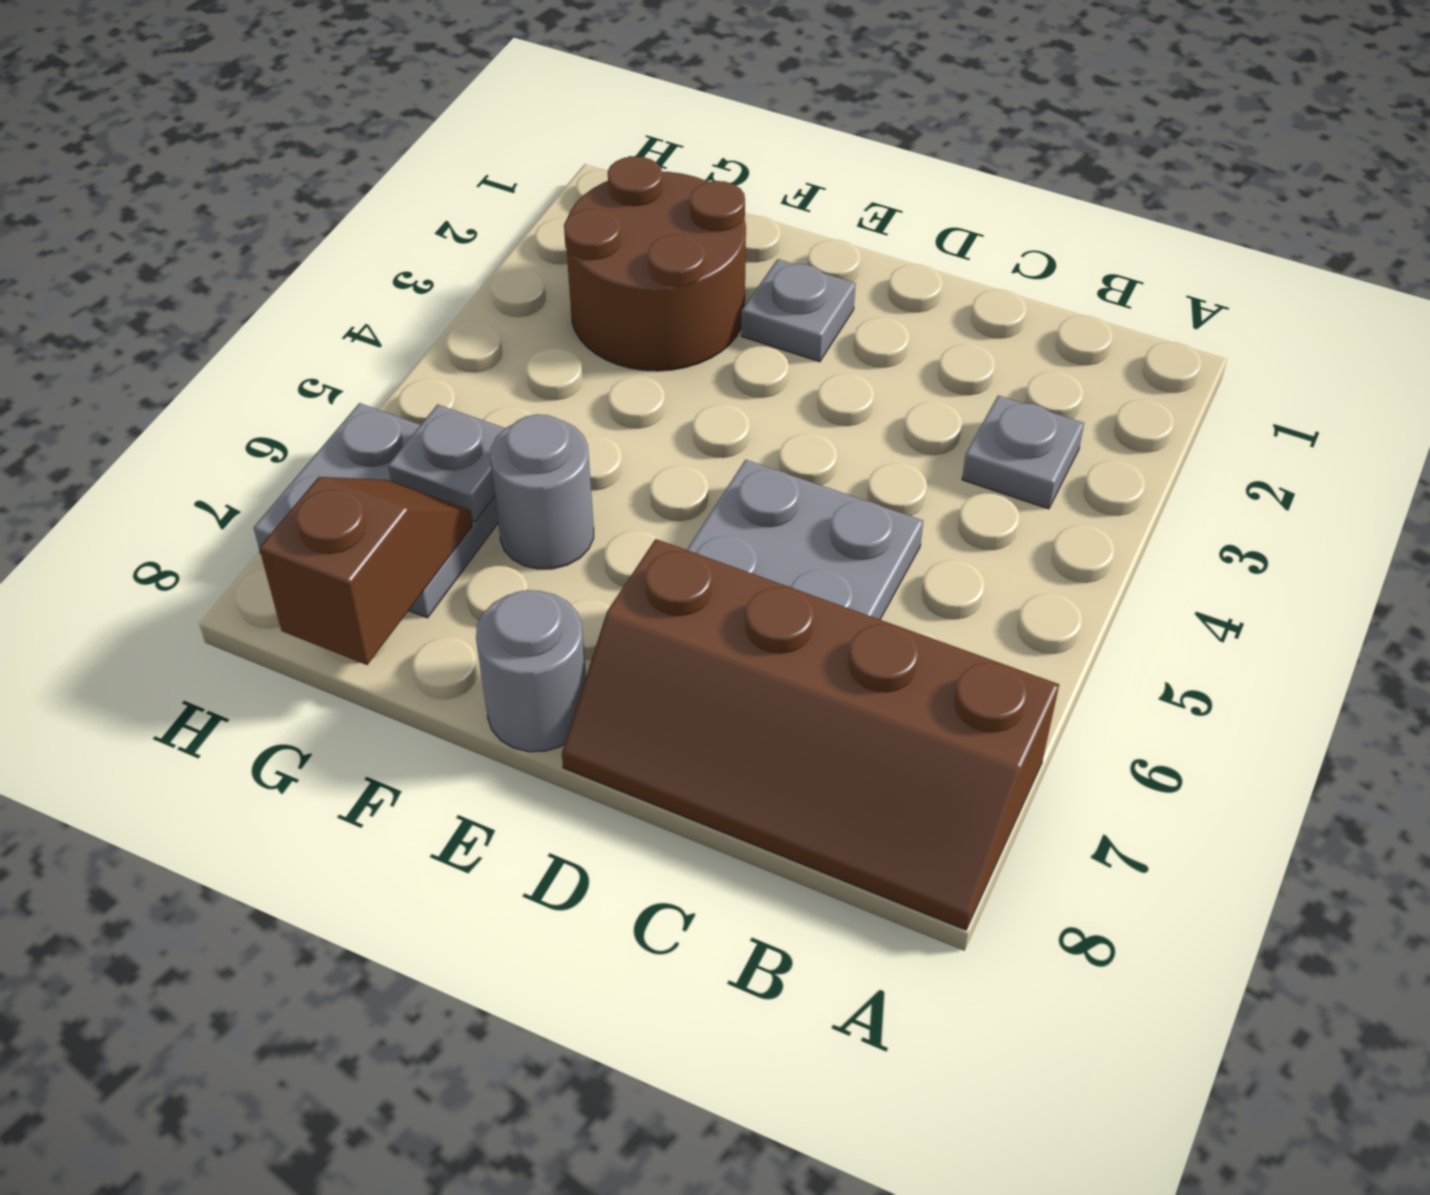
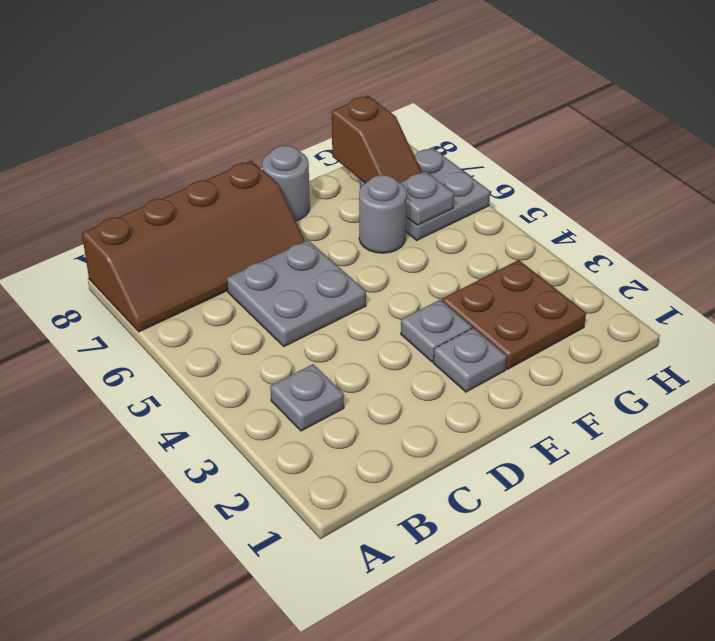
brown slope A7:D8 level 1 top 7 -> brown slope A7:D8 level 1 top 8
none -> grey plate E3 level 1
brown round brick F2:G3 level 1 -> brown plate F2:G3 level 1

